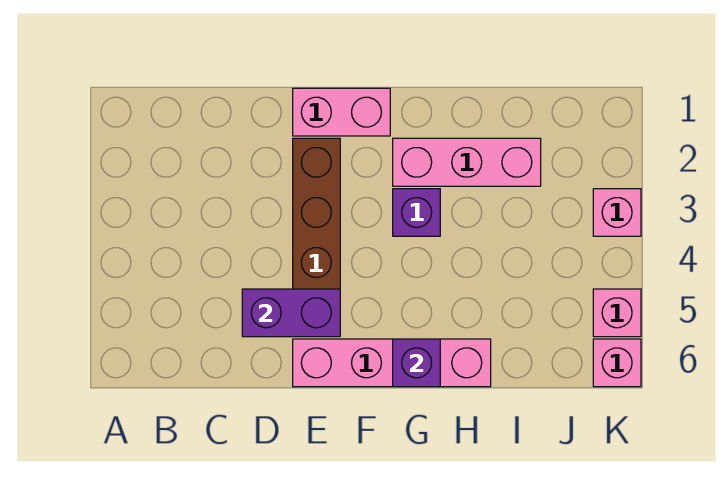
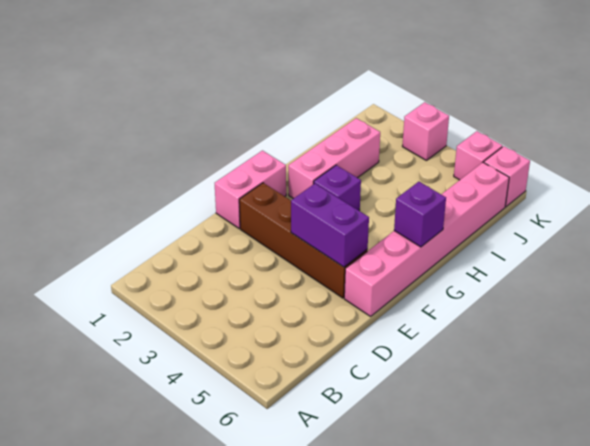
purple brick D5:E5 level 2 -> purple brick E4:E5 level 2
pink brick E6:H6 level 1 -> pink brick E6:J6 level 1

